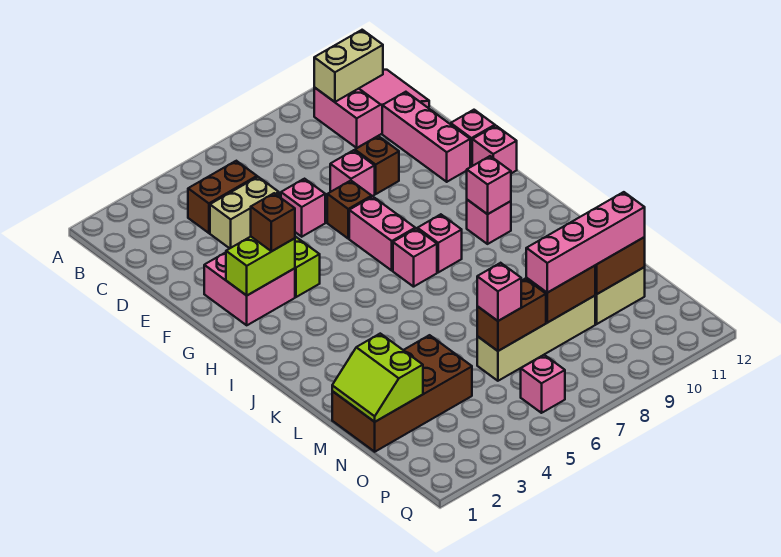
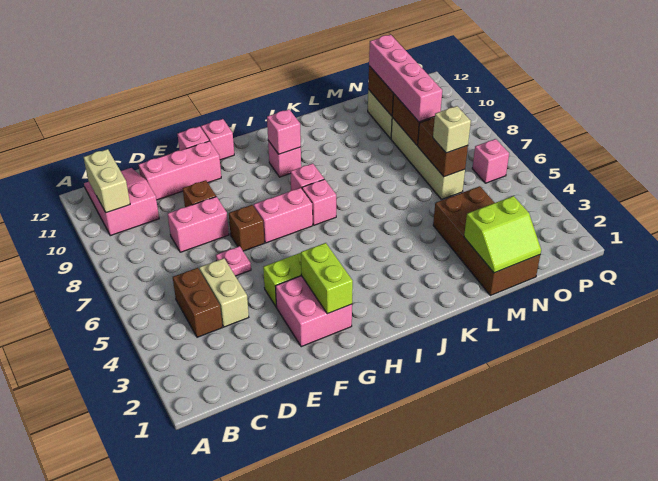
pink brick E6 level 1 -> pink plate E6 level 1
pink brick E8 level 1 -> pink brick D8:E8 level 1
brown brick G3 level 3 -> none
pink brick N6 level 3 -> tan brick N6 level 3

